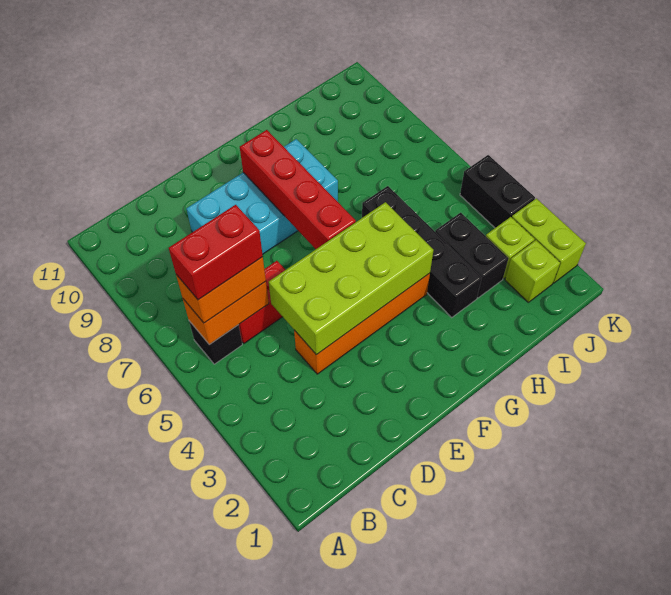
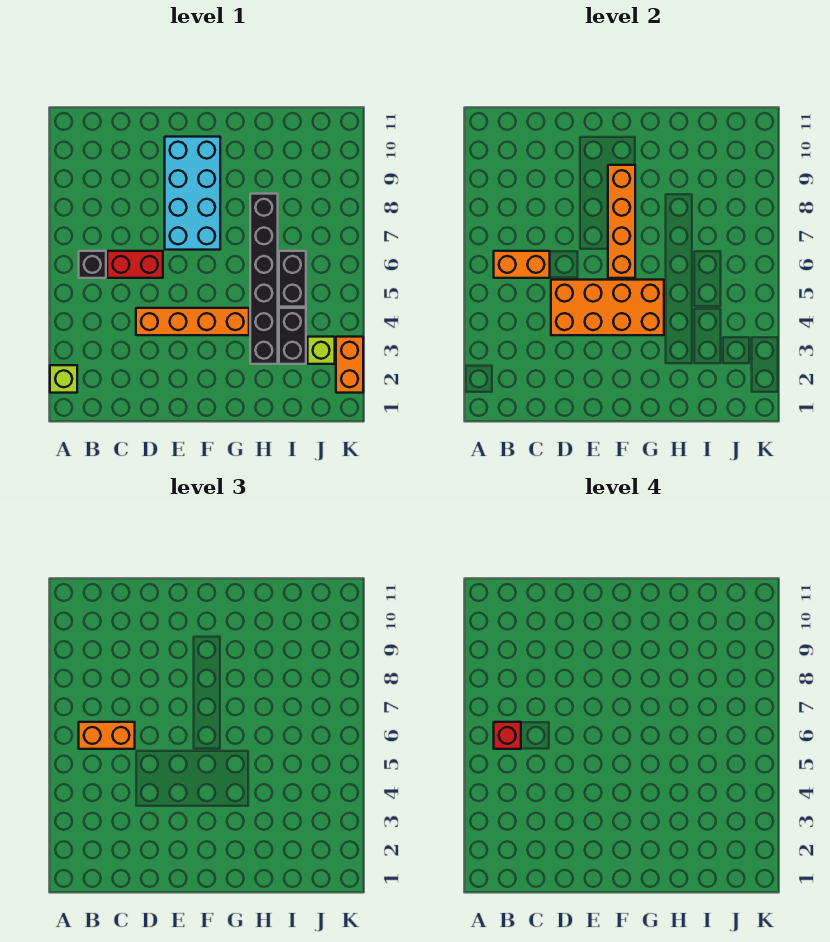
red brick B6:C6 level 4 -> red brick B6 level 4
lime brick D4:G5 level 2 -> orange brick D4:G5 level 2
cyan brick D8:G9 level 1 -> cyan brick E7:F10 level 1
red brick F6:F9 level 2 -> orange brick F6:F9 level 2
black brick H3:H6 level 1 -> black brick H3:H8 level 1
lime brick J2 level 1 -> lime brick A2 level 1
lime brick K2:K3 level 1 -> orange brick K2:K3 level 1
black brick K4:K5 level 1 -> black brick I5:I6 level 1

